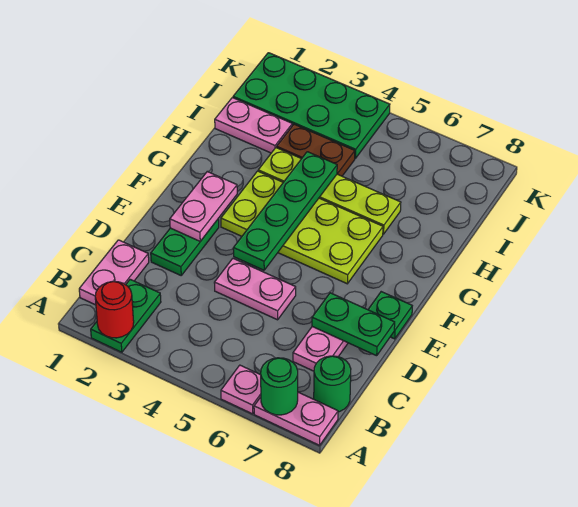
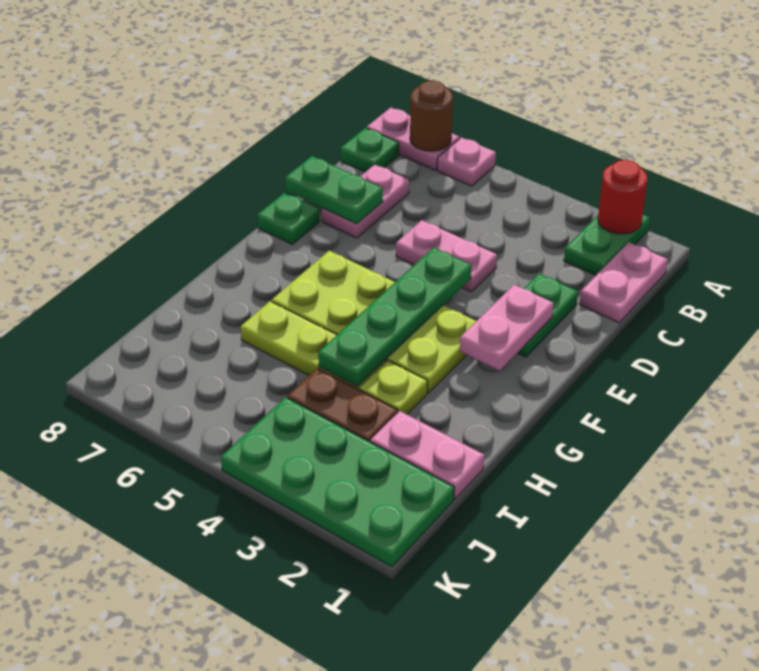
green round brick A7 level 2 -> brown round brick A7 level 2
green round brick B8 level 1 -> green plate B8 level 1

